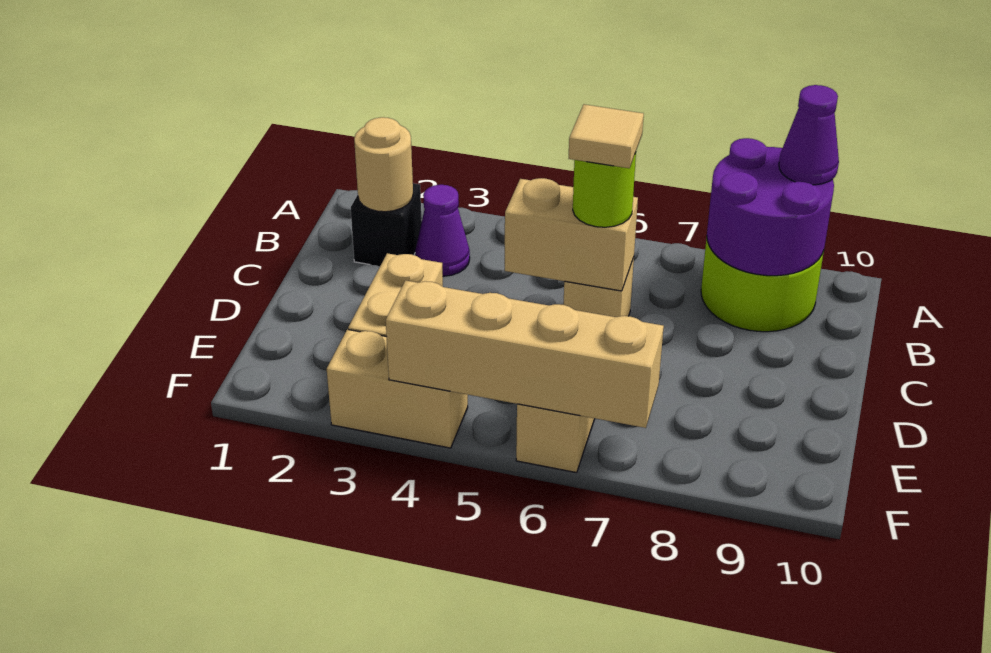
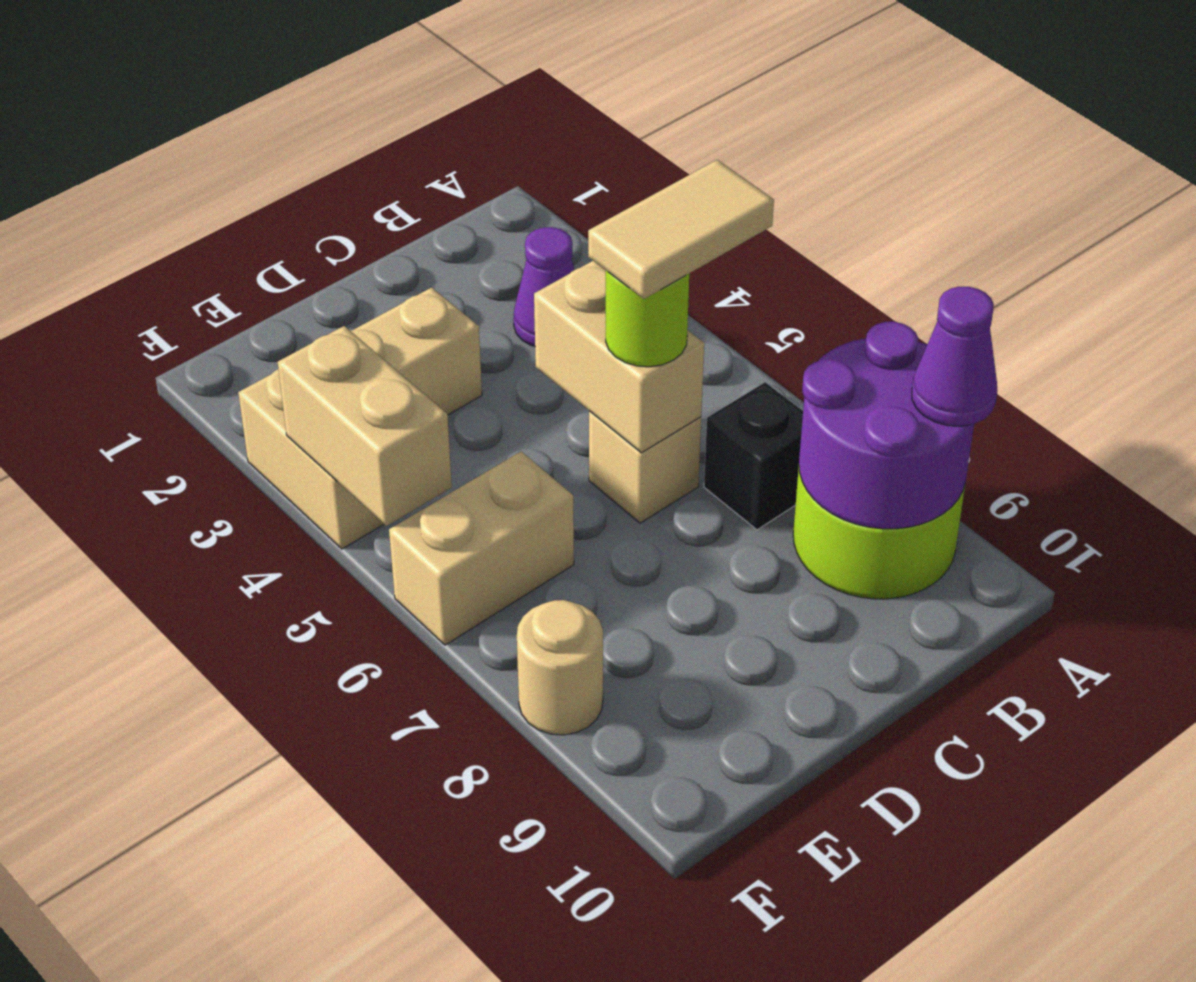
black brick B2 level 1 -> black brick B7 level 1
tan round brick B2 level 2 -> tan round brick F8 level 1
tan tile C6 level 4 -> tan tile B6:C6 level 4
tan brick F4:F7 level 2 -> tan brick F4:F5 level 2

